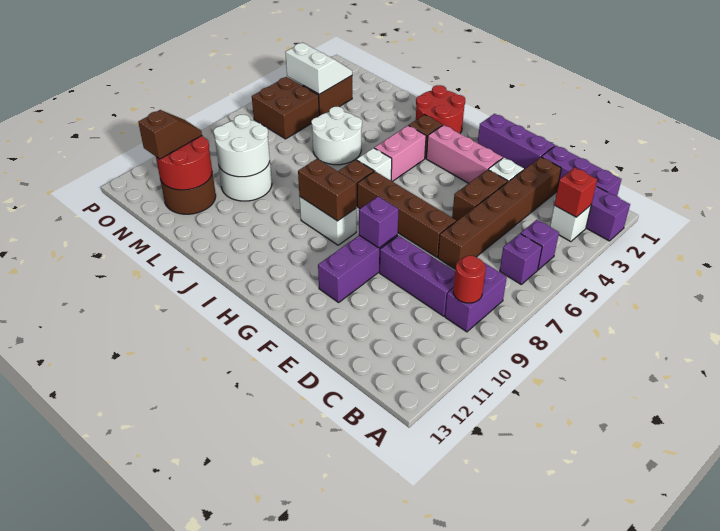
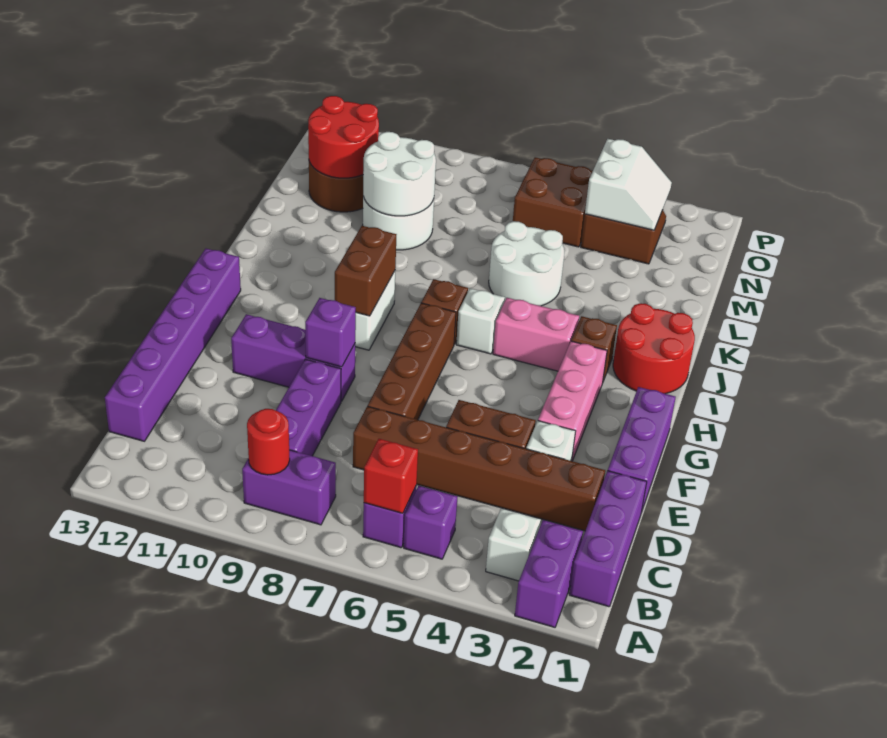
red brick B3 level 2 -> red brick B6 level 2
none -> purple brick C13:H13 level 1
brown slope N11:N12 level 3 top 12 -> none

